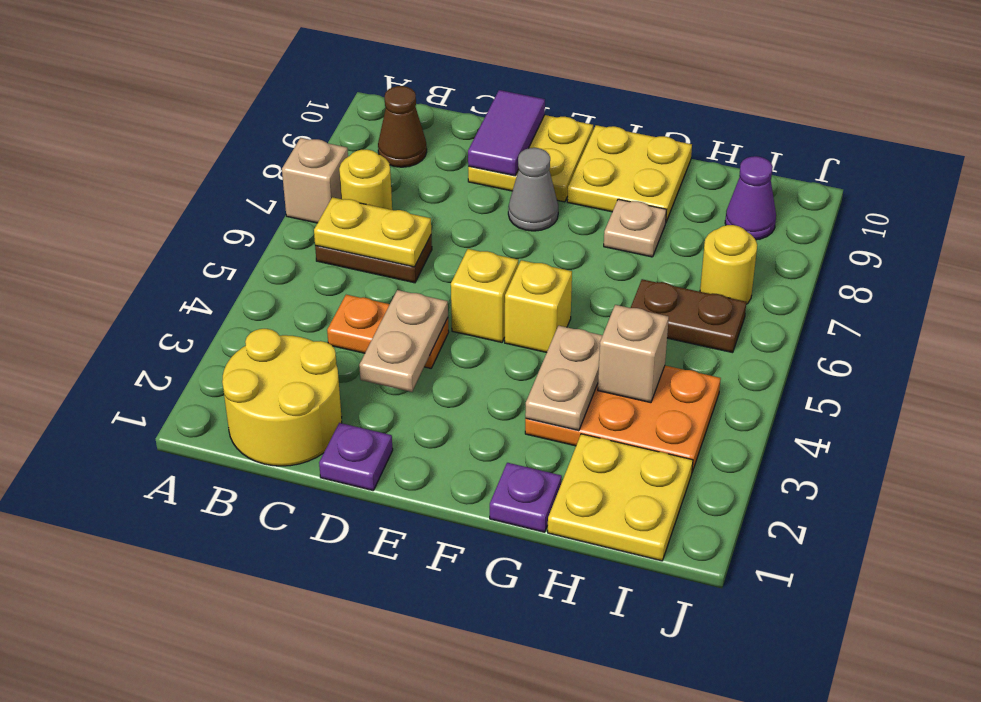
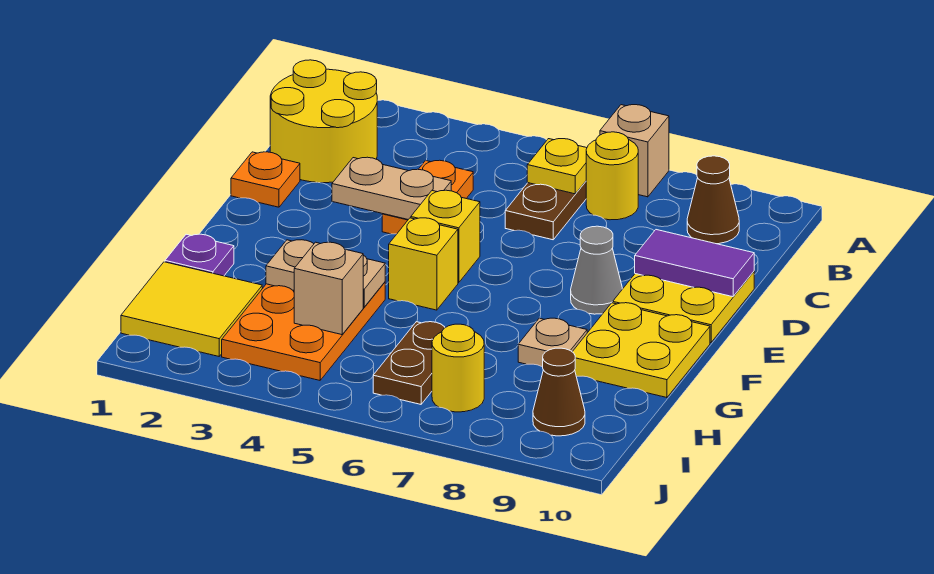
yellow plate B6:C6 level 2 -> yellow plate B6 level 2
purple plate D1 level 1 -> orange plate D1 level 1
yellow plate H1:I2 level 1 -> yellow tile H1:I2 level 1
purple cone I9 level 1 -> brown cone I9 level 1

